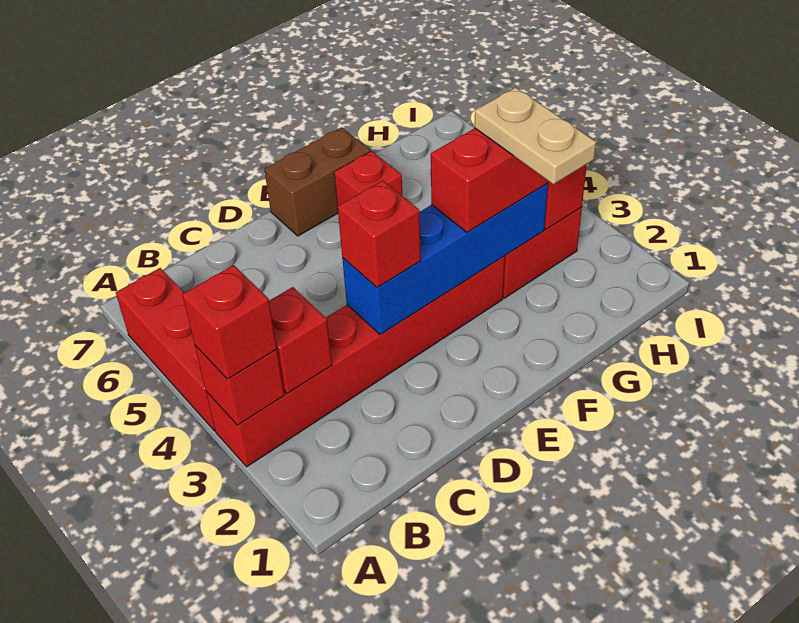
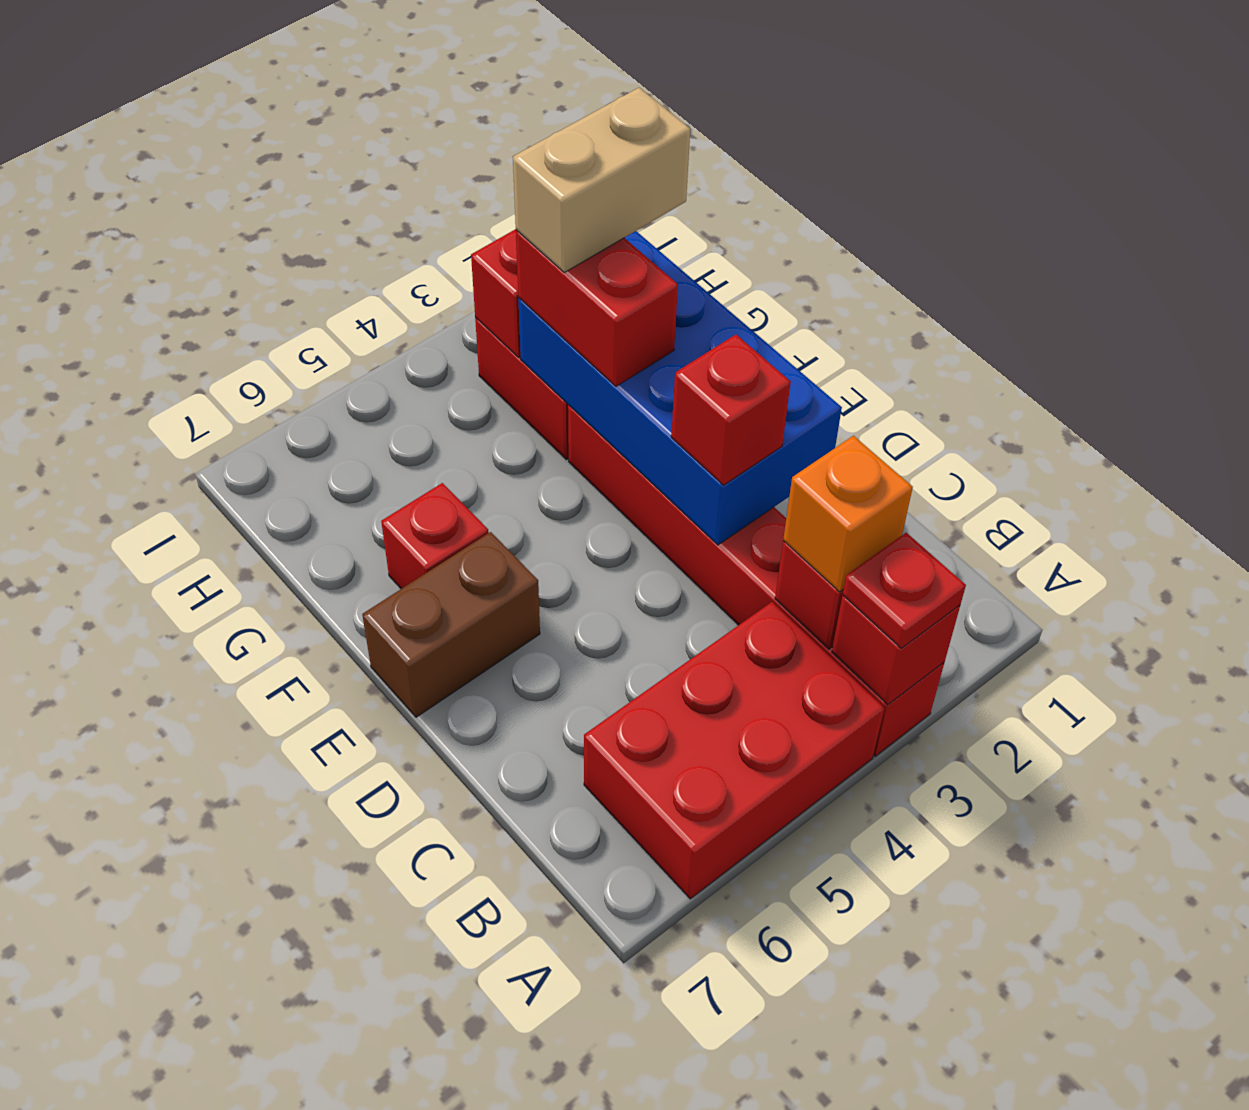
red brick A3 level 3 -> red plate A3 level 3
red brick A4:A6 level 1 -> red brick A4:B6 level 1
none -> orange brick B3 level 3
blue brick D3:G3 level 2 -> blue brick D2:G3 level 2
brown brick E7:F7 level 1 -> brown brick E6:E7 level 1
tan plate G2:G3 level 4 -> tan brick G2:G3 level 4

